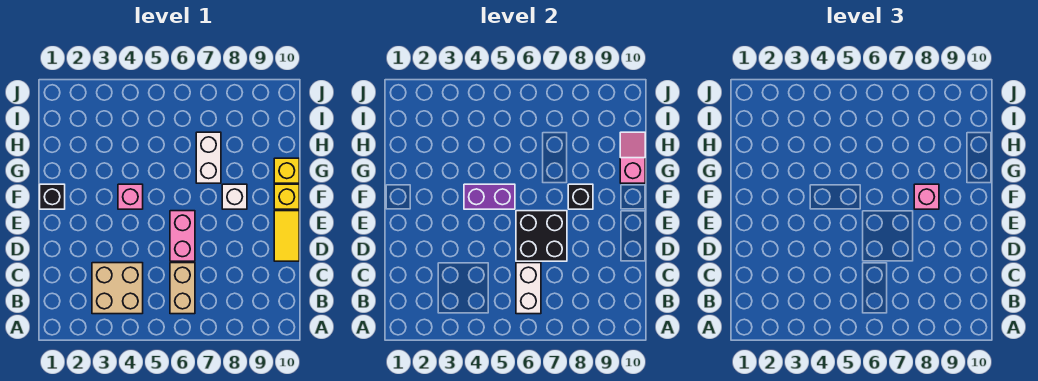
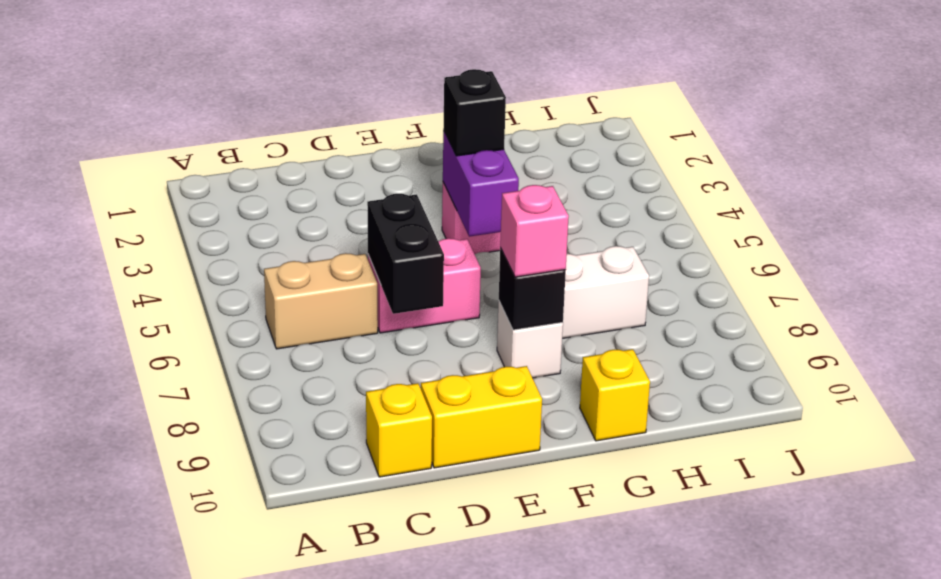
tan brick B3:C4 level 1 -> none
white brick B6:C6 level 2 -> none
black brick D6:E7 level 2 -> black brick D6:D7 level 2
yellow tile D10:E10 level 1 -> yellow brick D10:E10 level 1
black brick F1 level 1 -> black brick F4 level 3
yellow brick F10 level 1 -> yellow brick C10 level 1
pink slope G10:H10 level 2 top G -> none

